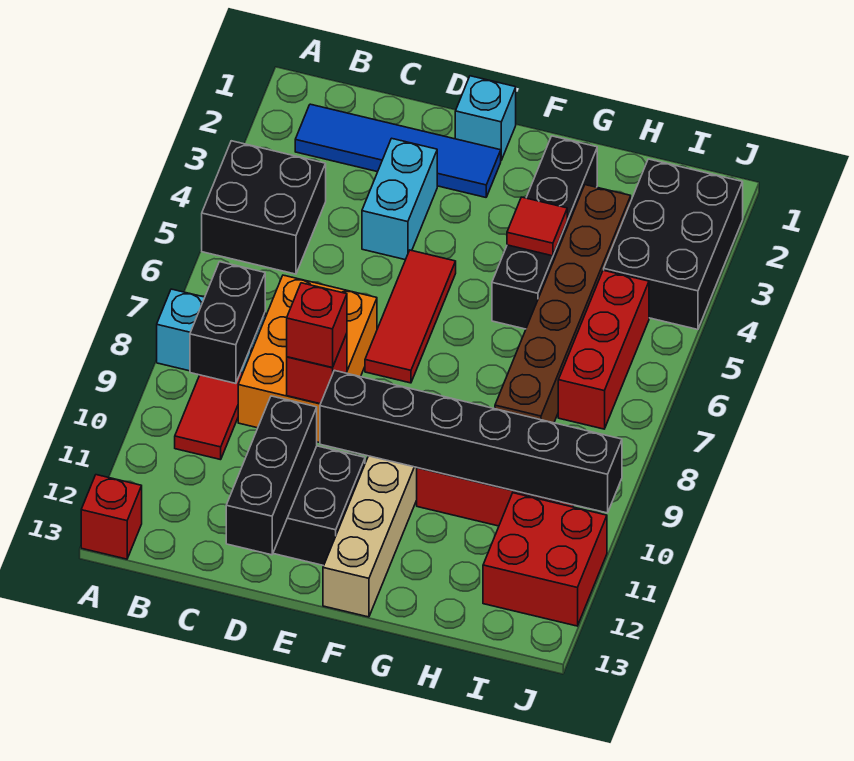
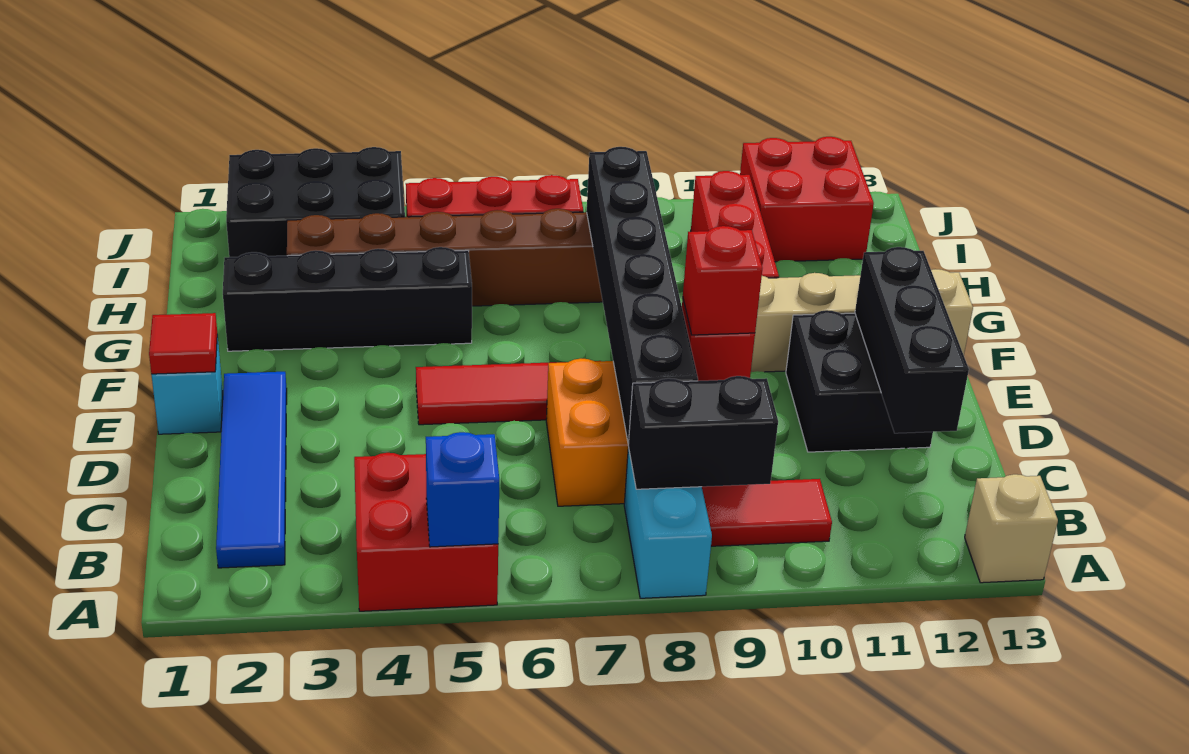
black brick A4:B5 level 1 -> red brick A4:B5 level 1
none -> blue brick A5 level 2
red brick A13 level 1 -> tan brick A13 level 1
cyan brick D3:D4 level 1 -> none
black brick D11:D13 level 2 -> black brick C12:E12 level 2
black brick E10:J10 level 2 -> black brick C8:H8 level 2
red tile G4 level 2 -> red tile E1 level 2

